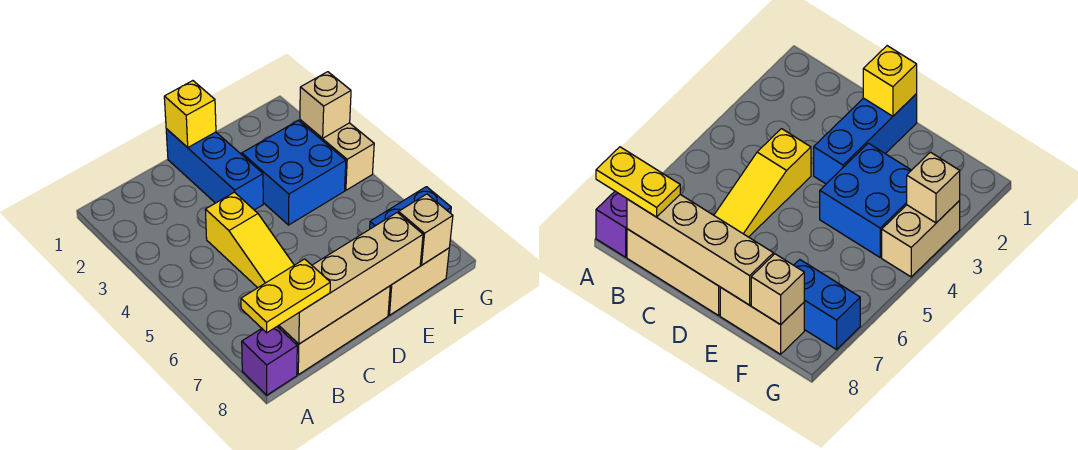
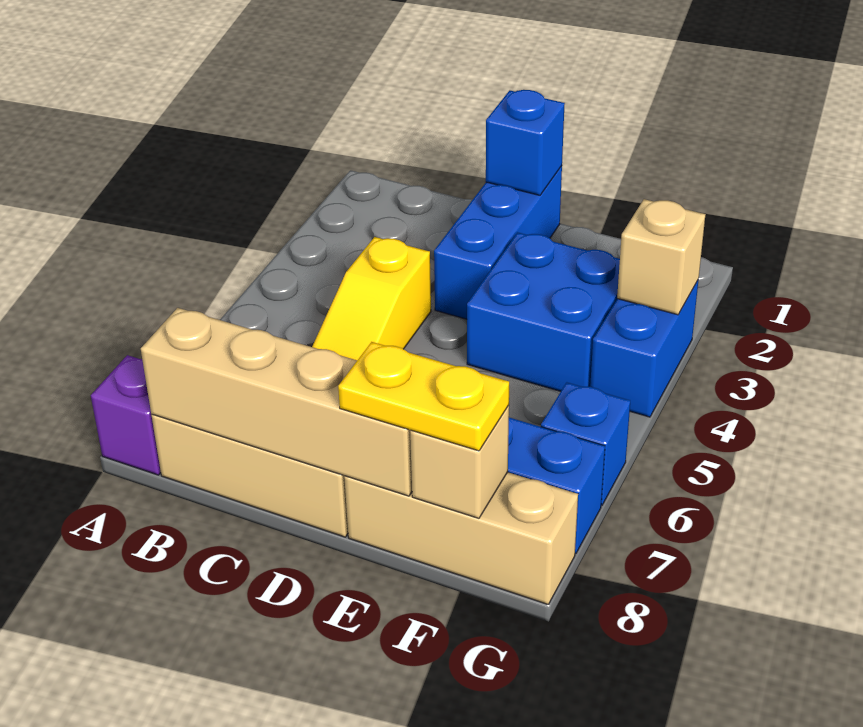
yellow plate A8:B8 level 3 -> yellow plate E8:F8 level 3
yellow brick D1 level 2 -> blue brick D1 level 2
tan brick E8:F8 level 1 -> tan brick E8:G8 level 1
tan brick G3:G4 level 1 -> blue brick G3:G4 level 1
none -> blue brick G6 level 1

